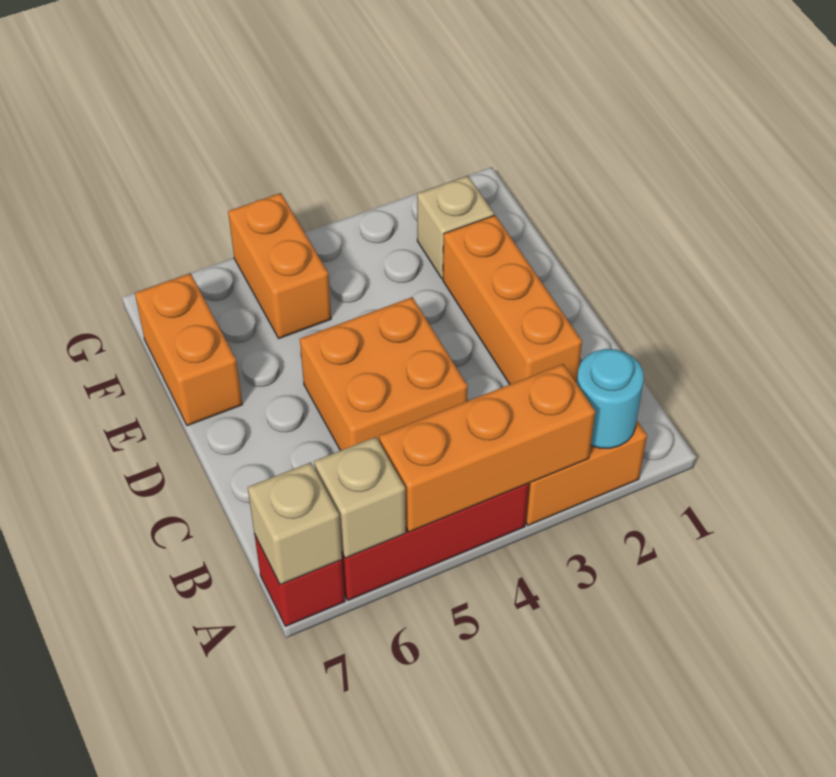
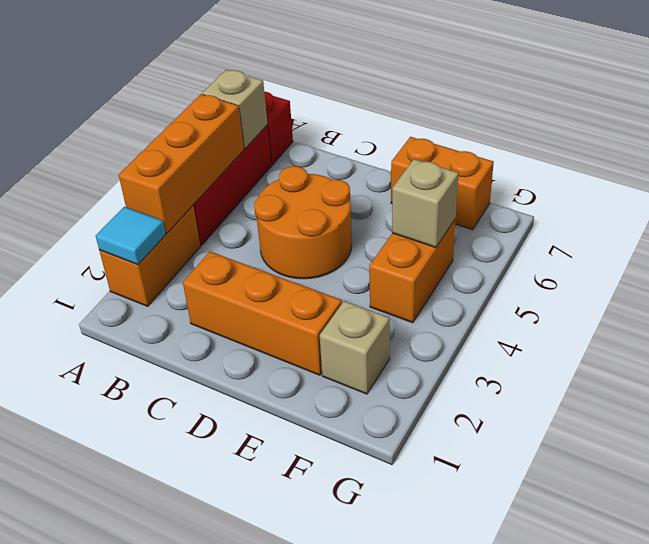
cyan round brick A2 level 2 -> cyan tile A2 level 2
tan brick A7 level 2 -> tan brick F5 level 2
orange brick C4:D5 level 1 -> orange round brick C4:D5 level 1
orange brick F5:G5 level 1 -> orange brick F4:F5 level 1

